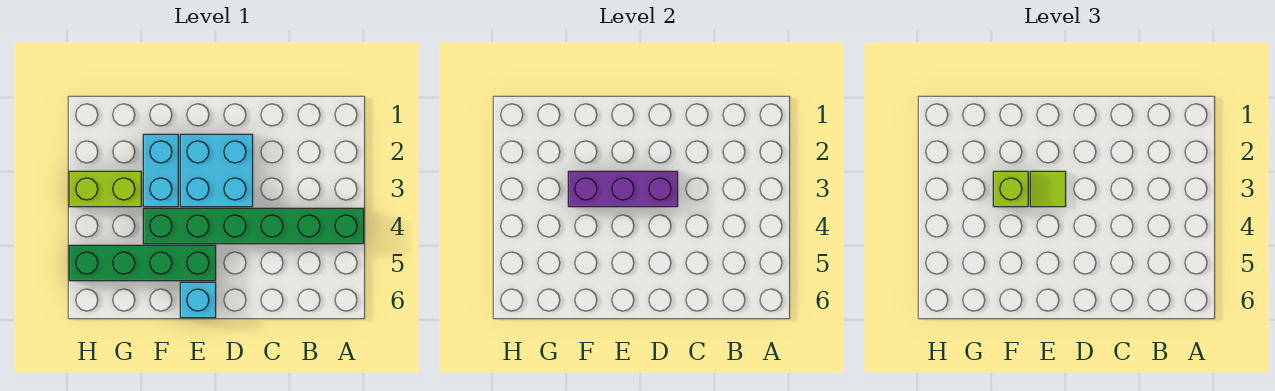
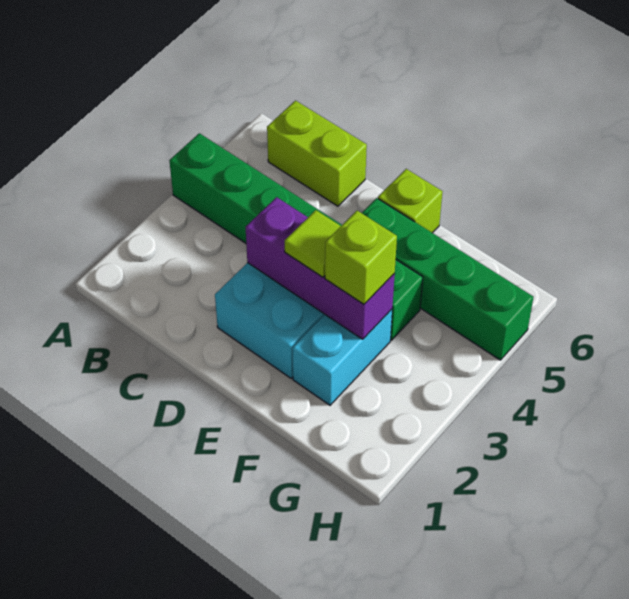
cyan brick E6 level 1 -> lime brick E6 level 1
lime brick G3:H3 level 1 -> lime brick B6:C6 level 1

